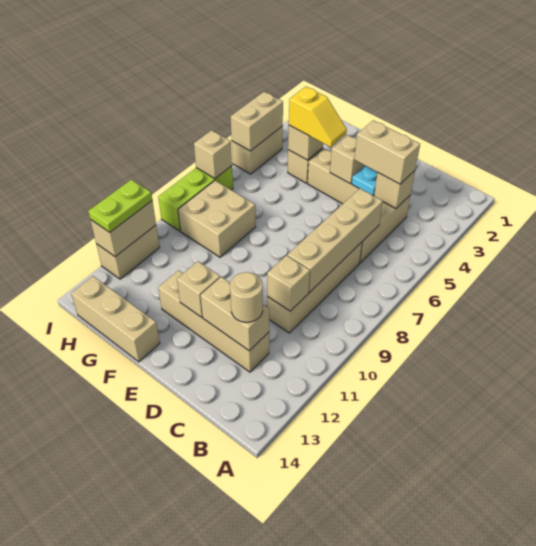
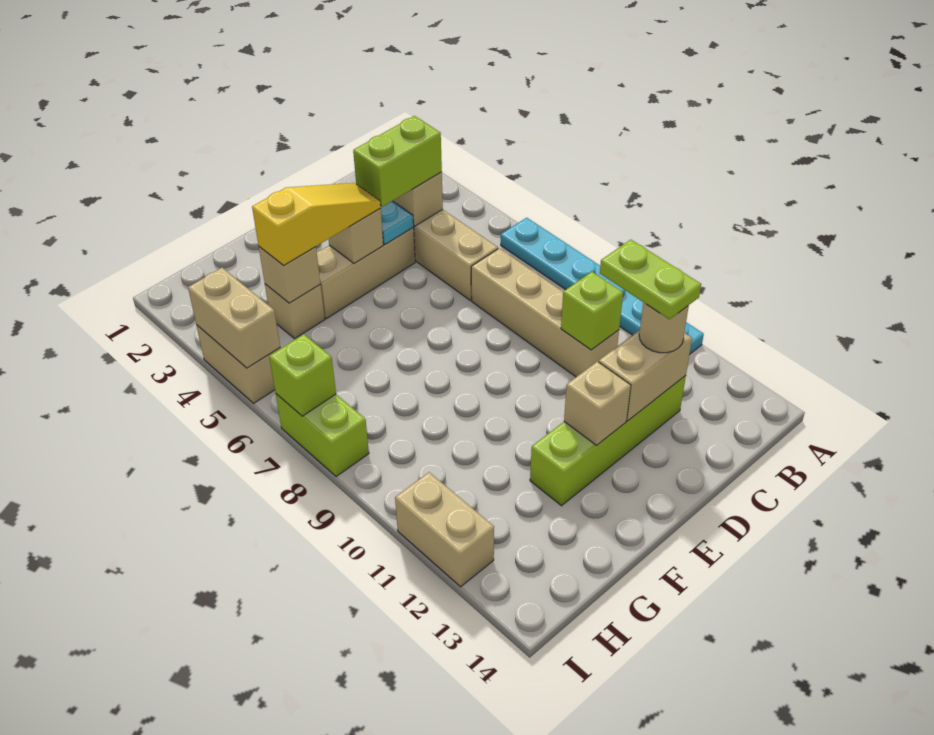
none -> cyan plate A6:A11 level 1
tan brick C4:D4 level 3 -> lime brick C4:D4 level 3
tan brick C6:C9 level 2 -> none
tan brick C10 level 2 -> lime brick C10 level 2
tan brick C12:F12 level 1 -> lime brick C12:F12 level 1
yellow slope F4:G4 level 3 top G -> yellow slope E4:G4 level 3 top G
tan brick F14:H14 level 1 -> none
tan brick G8:H9 level 1 -> none
lime brick I7:I9 level 1 -> lime brick I7:I8 level 1
tan brick I7 level 2 -> lime brick I7 level 2
tan brick I11:I12 level 2 -> none
lime plate I11:I12 level 3 -> lime plate C11:C12 level 4

